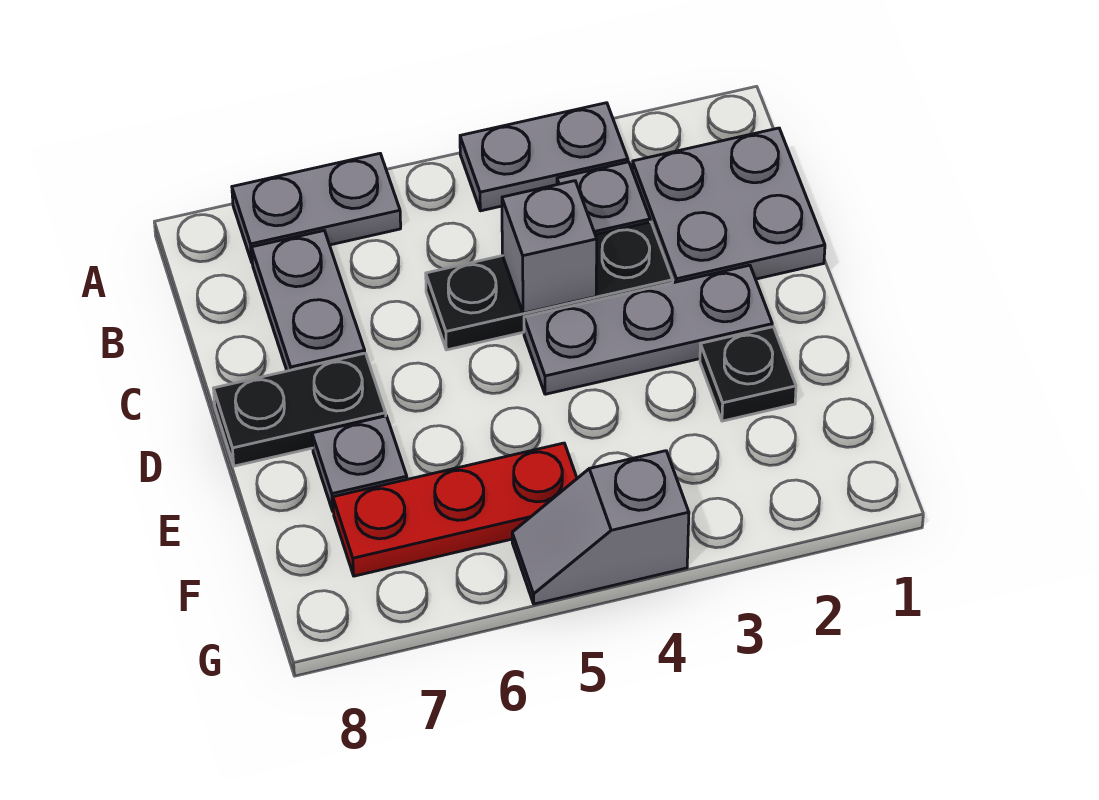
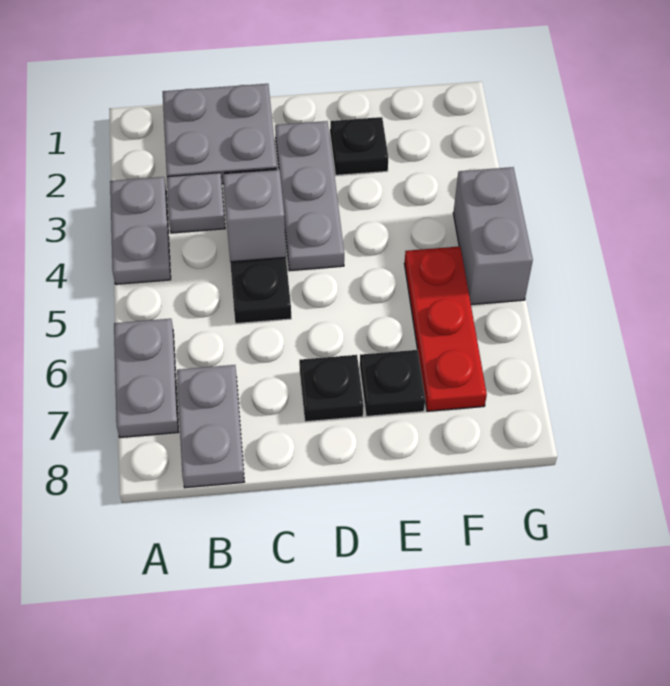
grey plate B7:C7 level 1 -> grey plate B7:B8 level 1
black plate D7:D8 level 1 -> black plate D7 level 1
grey plate E7 level 1 -> black plate E7 level 1
grey slope G4:G5 level 1 top 4 -> grey brick G4:G5 level 1

